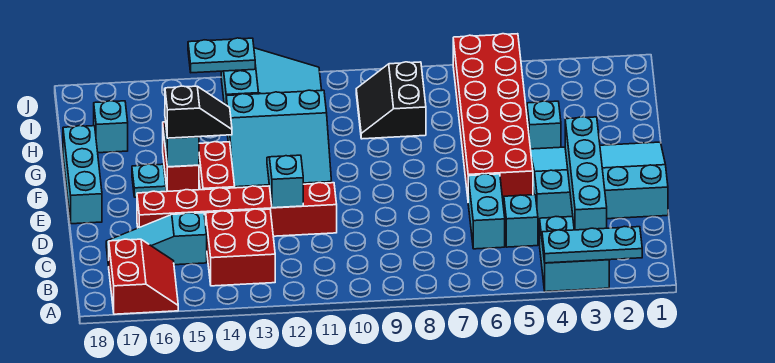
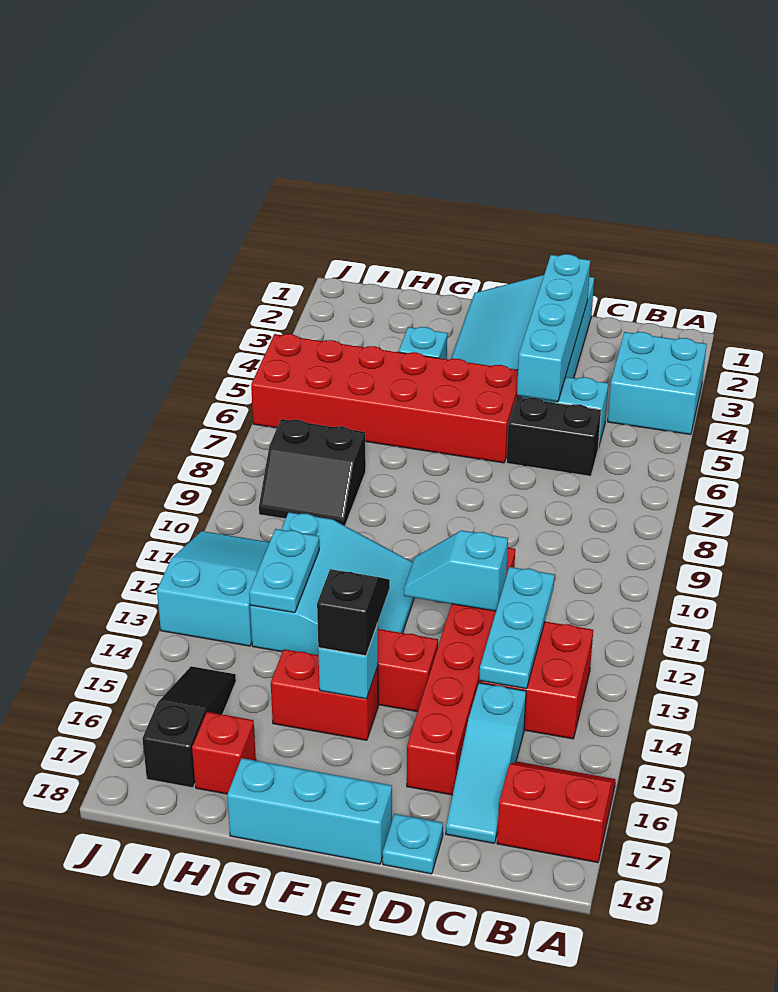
cyan plate A2:A4 level 2 -> cyan plate C12:C14 level 2
cyan brick B3:E3 level 2 -> cyan brick D2:D5 level 2
cyan brick C6:D6 level 1 -> black brick C6:D6 level 1
cyan plate F16 level 1 -> cyan plate D18 level 1
cyan brick H17 level 1 -> red brick H17 level 1
none -> black slope I15:I17 level 1 top 17
cyan plate J13:J14 level 2 -> cyan plate H12:H13 level 2

